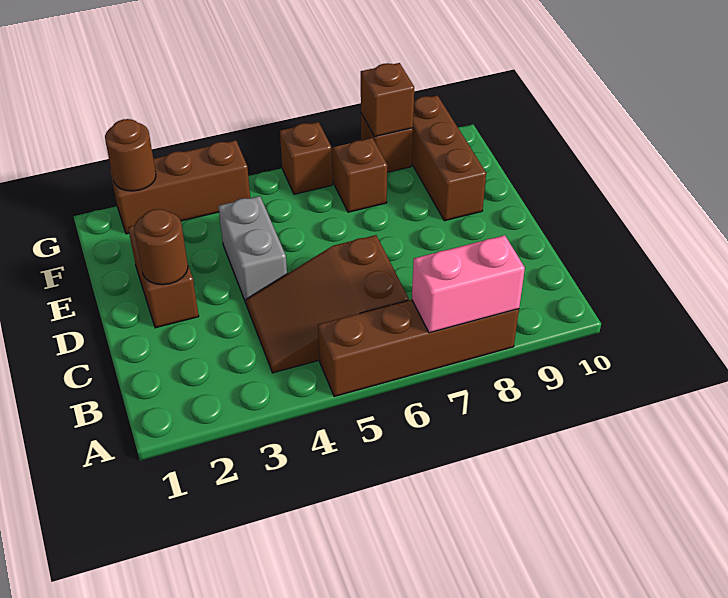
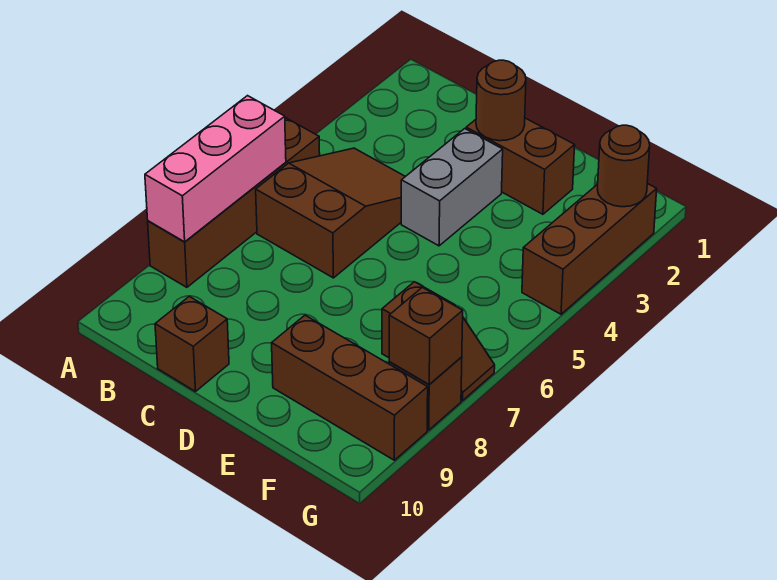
pink brick A7:A8 level 2 -> pink brick A6:A8 level 2
grey brick D4:E4 level 1 -> grey brick D3:D4 level 1
brown brick G6 level 1 -> brown brick C10 level 1

